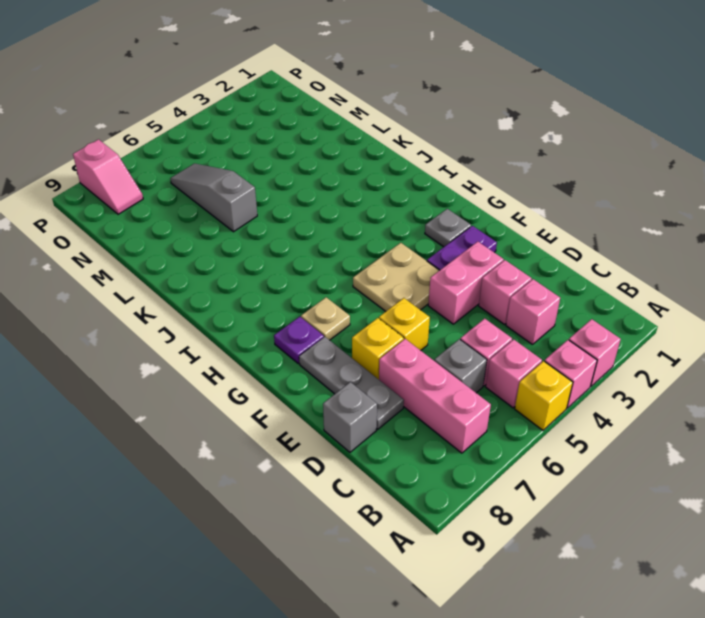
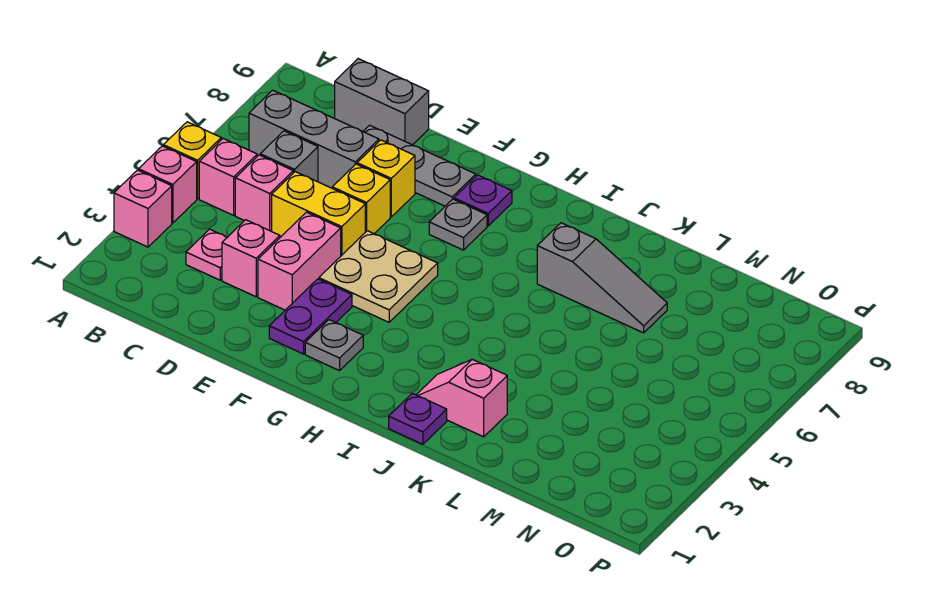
pink brick B7:D7 level 1 -> grey brick B7:D7 level 1
pink brick C3 level 1 -> pink plate C3 level 1
none -> yellow brick D5:E5 level 1
grey brick D9 level 1 -> grey brick C9:D9 level 1
tan plate G7 level 1 -> grey plate G7 level 1
none -> purple plate J1 level 1
grey slope L6:N6 level 1 top L -> grey slope J7:L7 level 1 top J
pink slope O8:P8 level 1 top P -> pink slope J2:K2 level 1 top K

